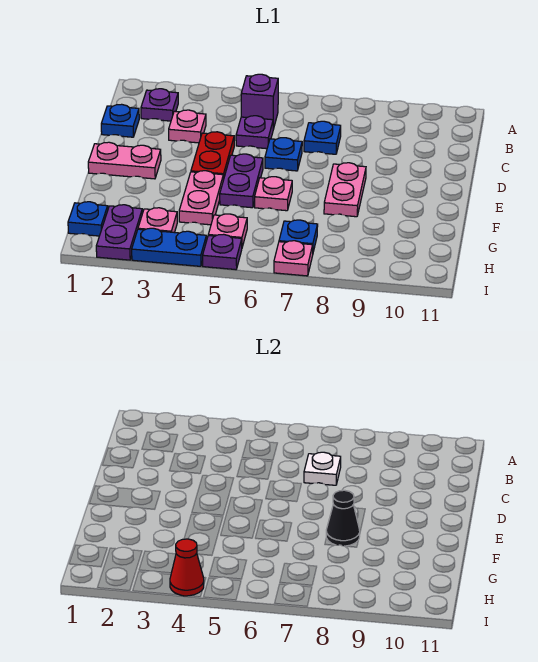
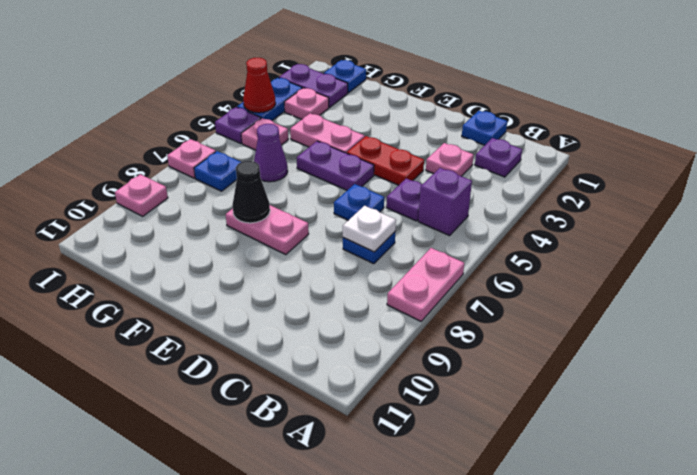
pink plate E1:E2 level 1 -> pink plate A7:A8 level 1
pink plate F6 level 1 -> pink plate I9 level 1
none -> purple cone G6 level 1

